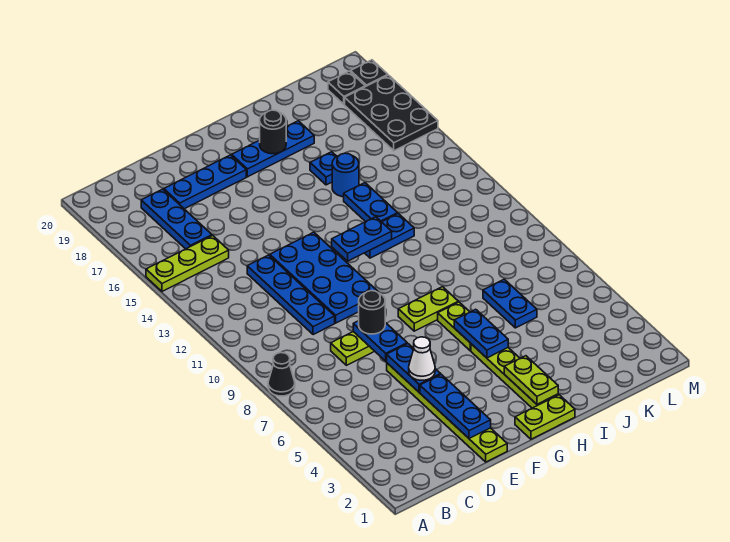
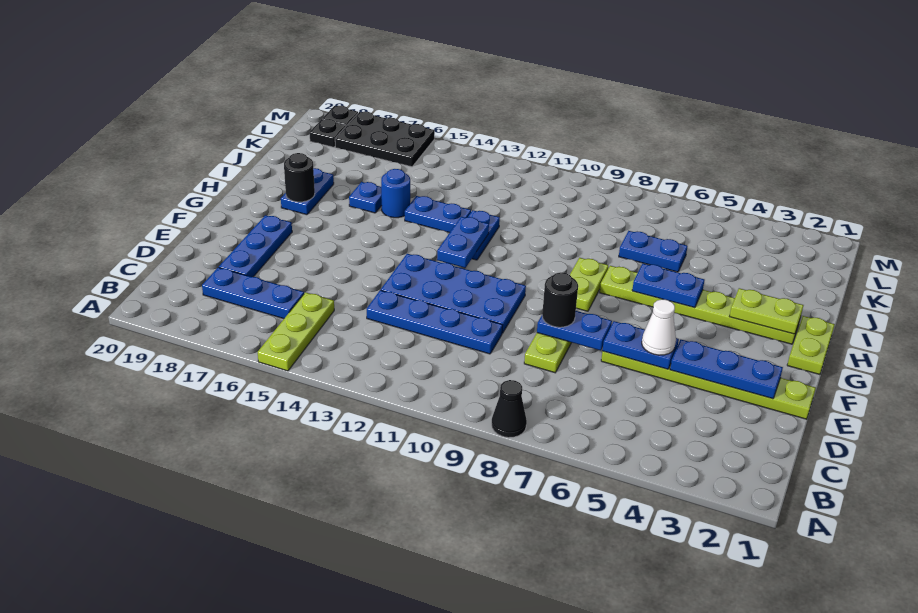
blue plate G18:I18 level 1 -> blue plate H18:I18 level 1

